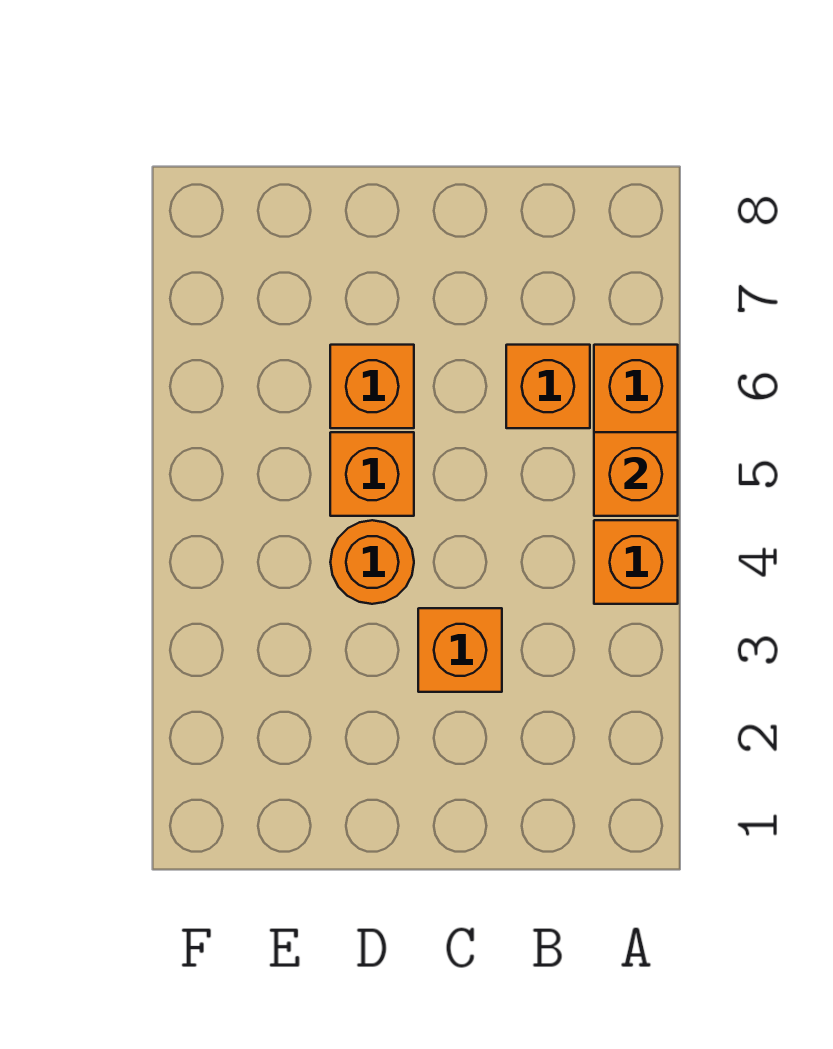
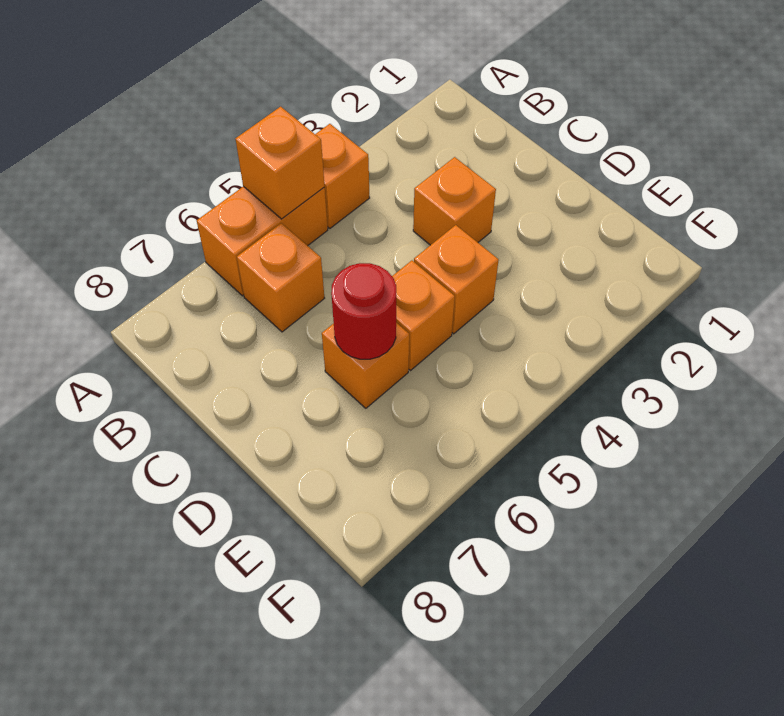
orange round brick D4 level 1 -> orange brick D4 level 1
none -> red round brick D6 level 2

